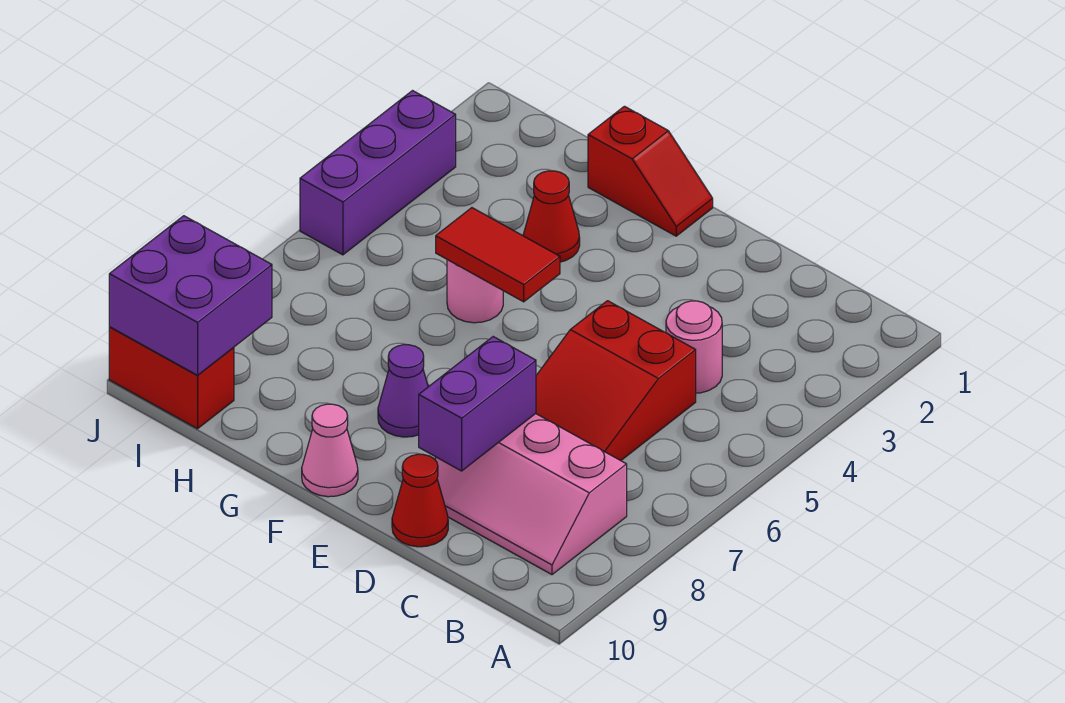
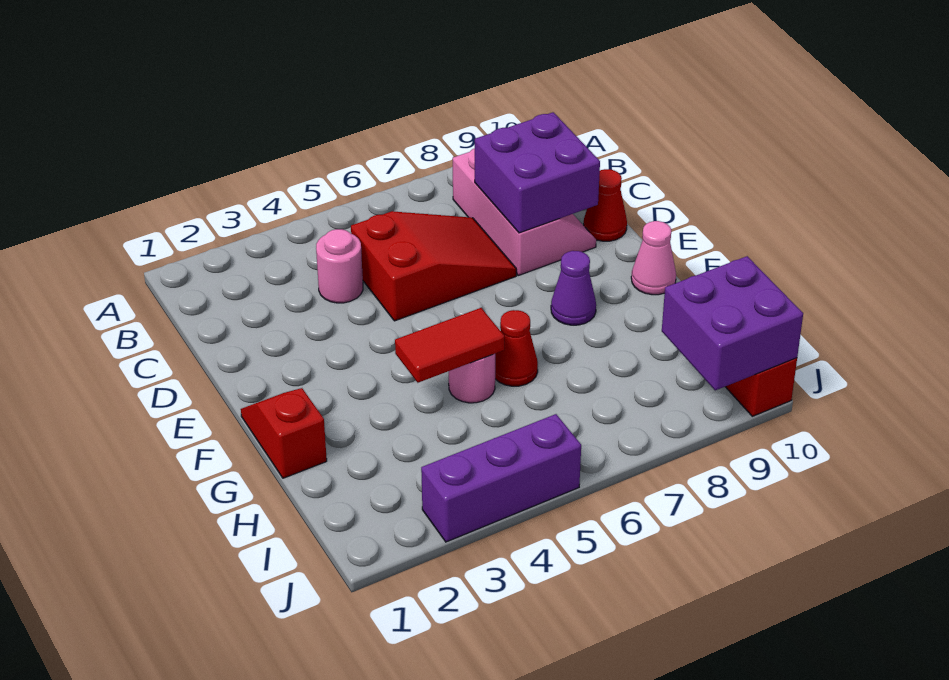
purple brick D8:D9 level 2 -> purple brick C8:D9 level 2
red tile F5:G5 level 2 -> red tile G4:G5 level 2
red cone G3 level 1 -> red cone G6 level 1

